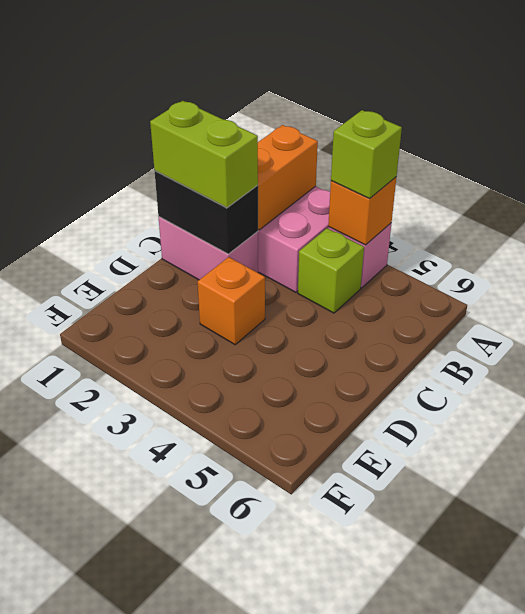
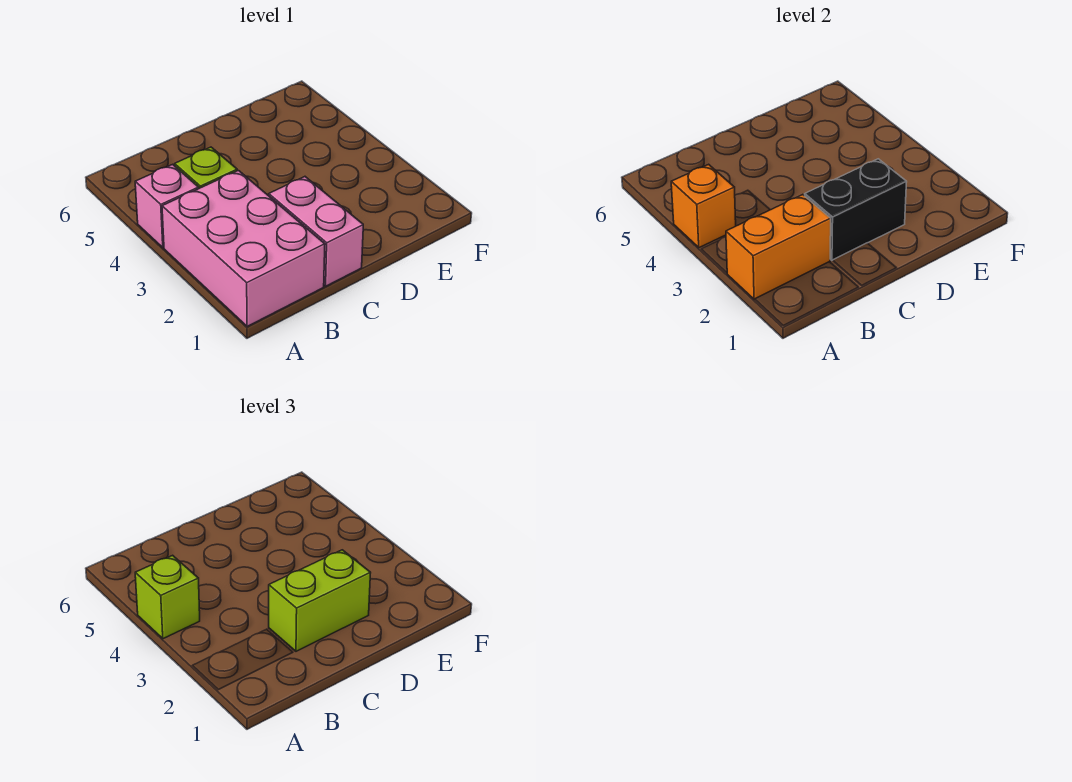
black brick C1:C2 level 2 -> black brick C2:D2 level 2
lime brick C1:C2 level 3 -> lime brick C2:D2 level 3
orange brick D3 level 1 -> none

